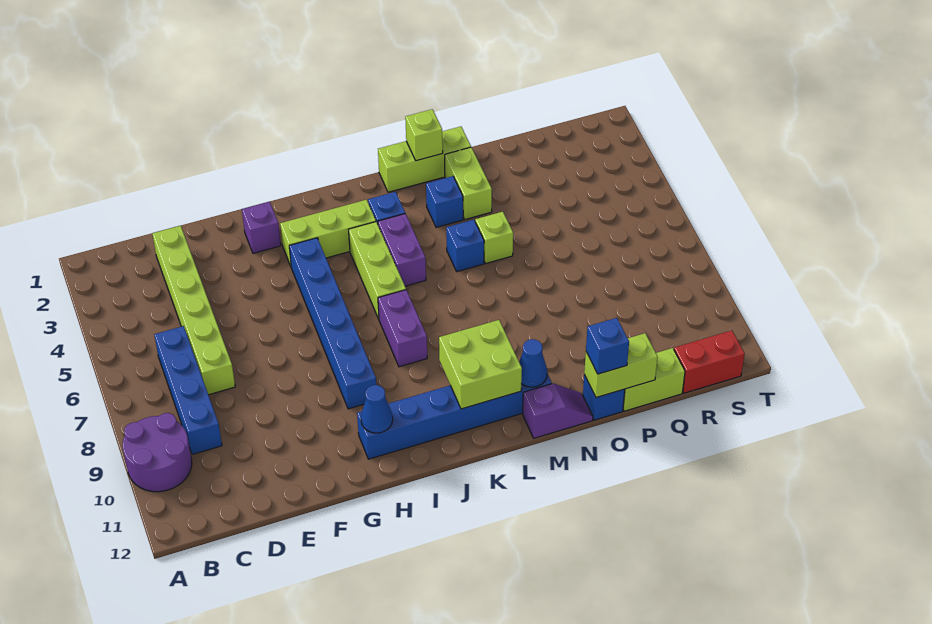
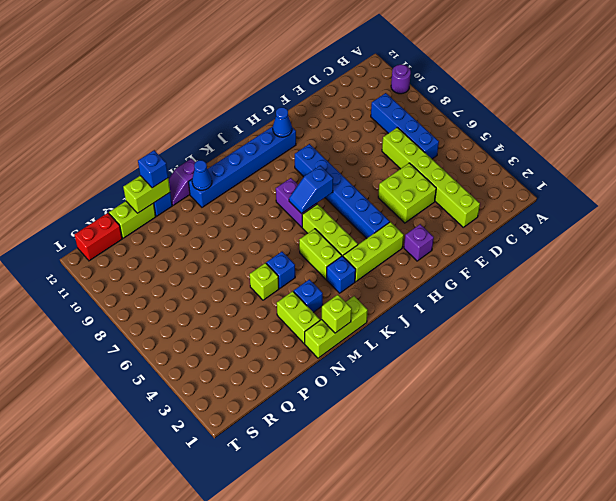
purple round brick A9:B10 level 1 -> purple round brick A10 level 1
none -> blue slope I7:J7 level 2 top I
purple brick K4:K5 level 1 -> lime brick K4:K5 level 1
lime brick K10:L11 level 2 -> lime brick E4:F5 level 1

